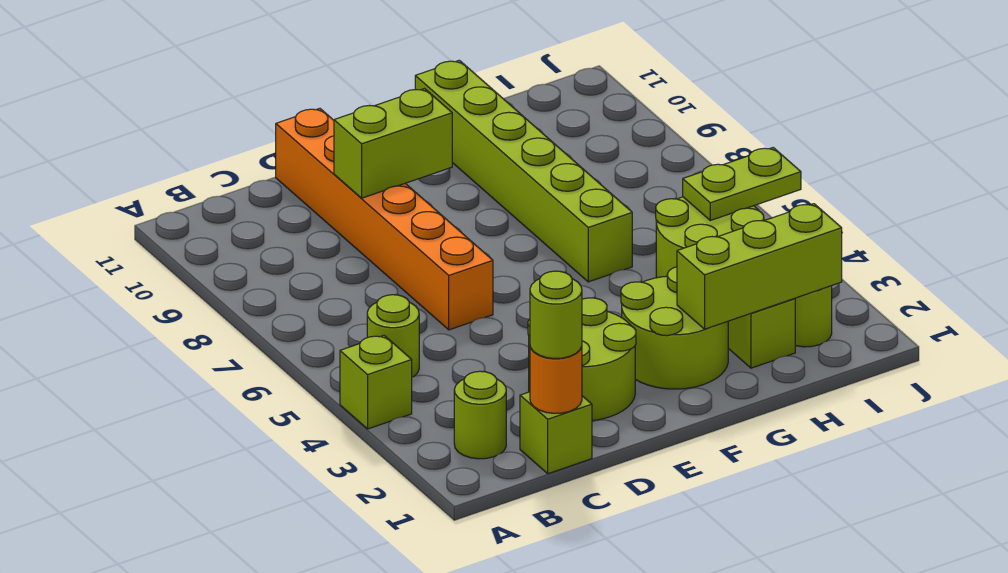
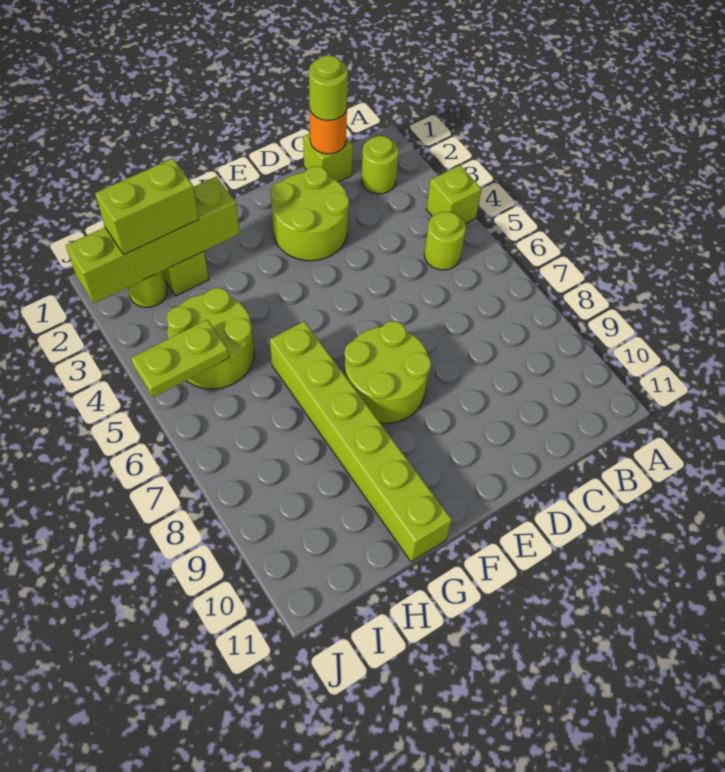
orange brick D6:D11 level 1 -> none
lime brick D9:E9 level 2 -> lime brick H2:I2 level 3
lime round brick F2:G3 level 1 -> lime round brick E7:F8 level 1
lime brick G2:I2 level 2 -> lime brick G2:J2 level 2

